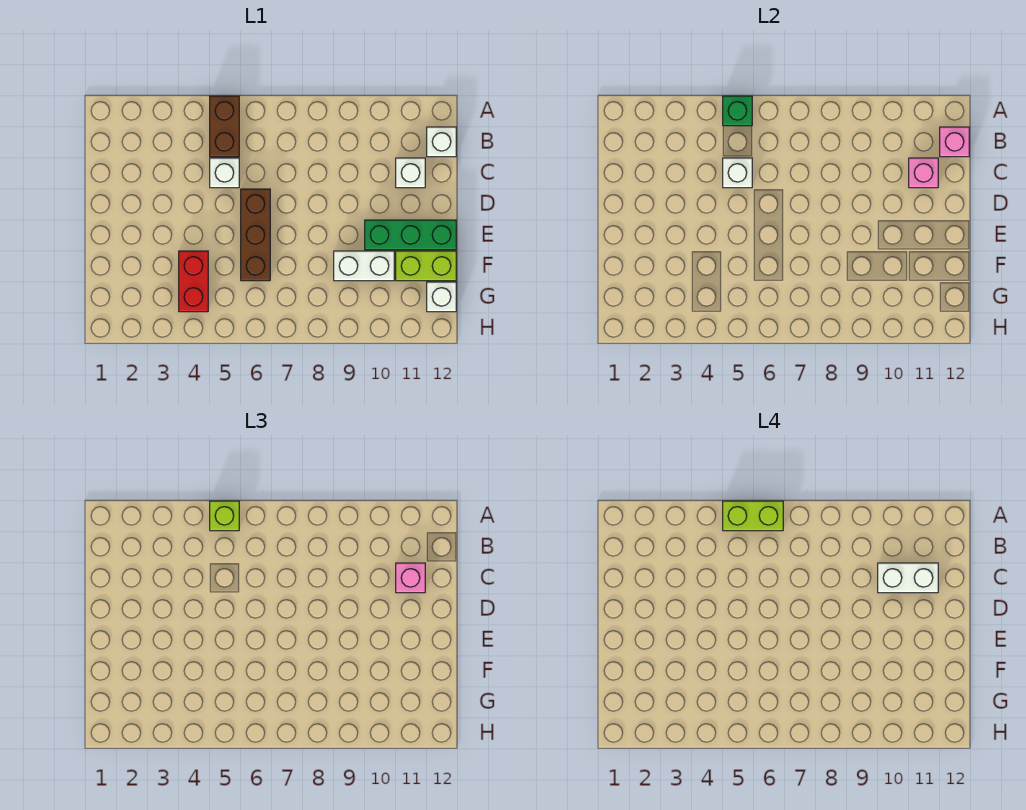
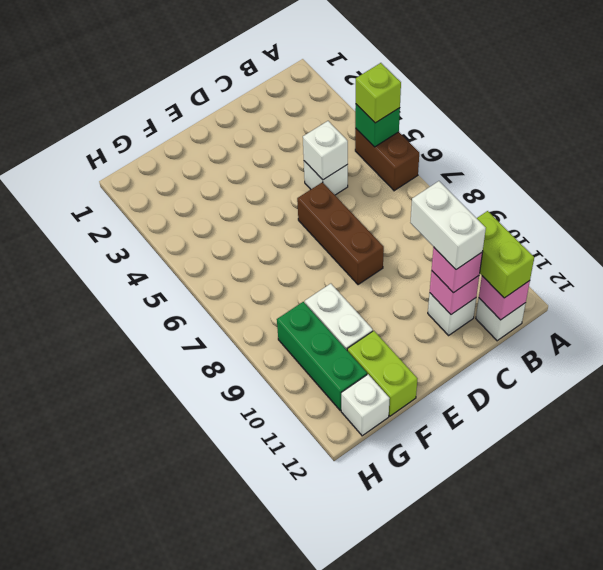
brown brick A5:B5 level 1 -> brown brick A5:A6 level 1
lime brick A5:A6 level 4 -> lime brick B11:B12 level 3
brown brick D6:F6 level 1 -> brown brick D6:D8 level 1
green brick E10:E12 level 1 -> green brick G9:G11 level 1
red brick F4:G4 level 1 -> none

